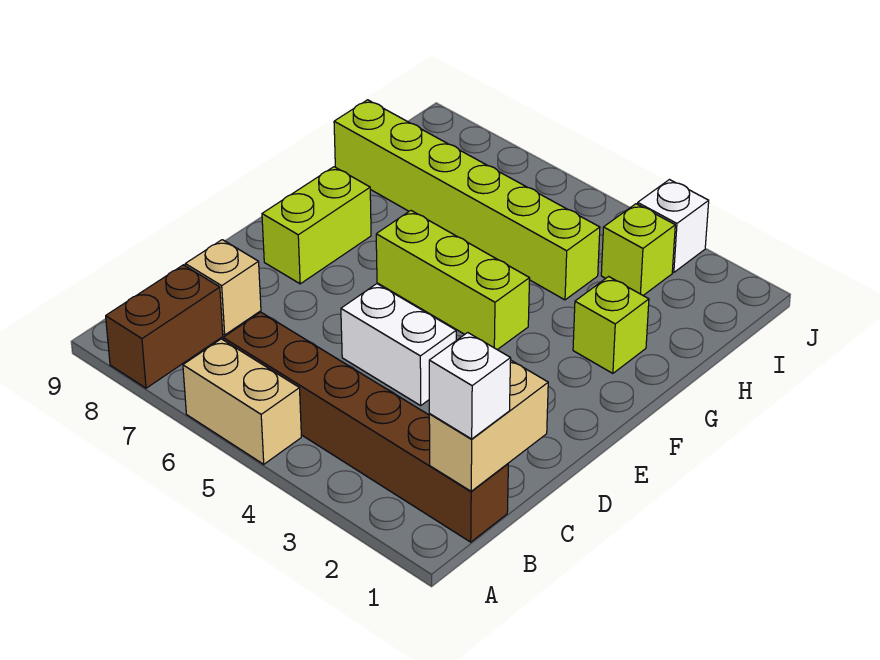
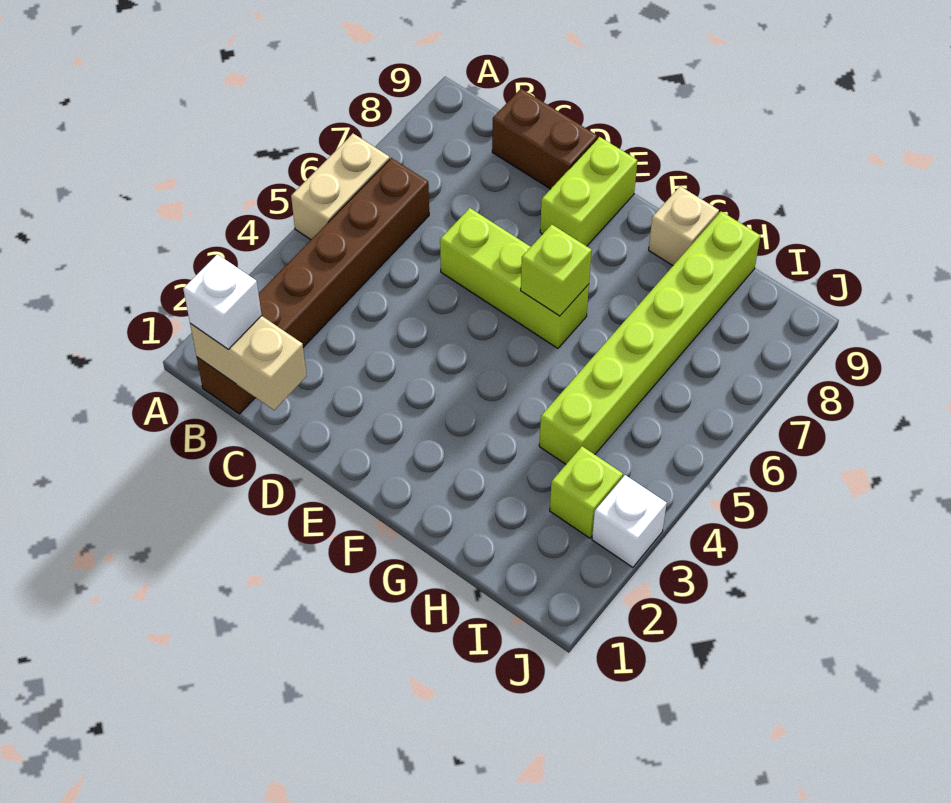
brown brick A8:B8 level 1 -> brown brick C9:D9 level 1
tan brick C8 level 1 -> tan brick G9 level 1
white brick D4:D5 level 1 -> none
lime brick E8:F8 level 1 -> lime brick E8:E9 level 1
lime brick F4:F6 level 1 -> lime brick D6:F6 level 1
lime brick G2 level 1 -> lime brick F6 level 2

